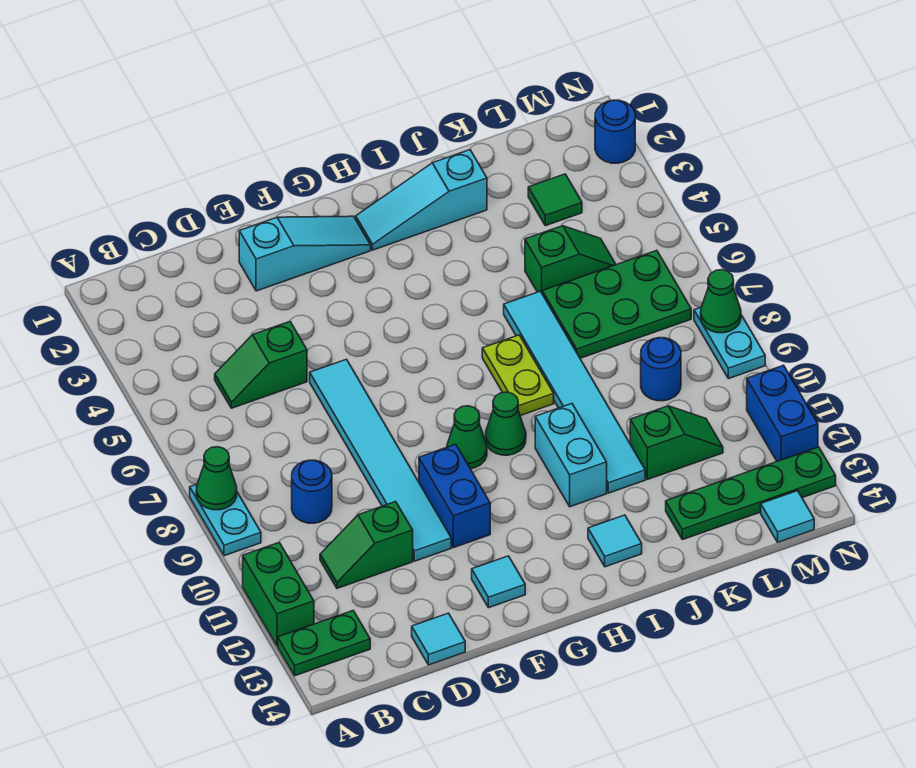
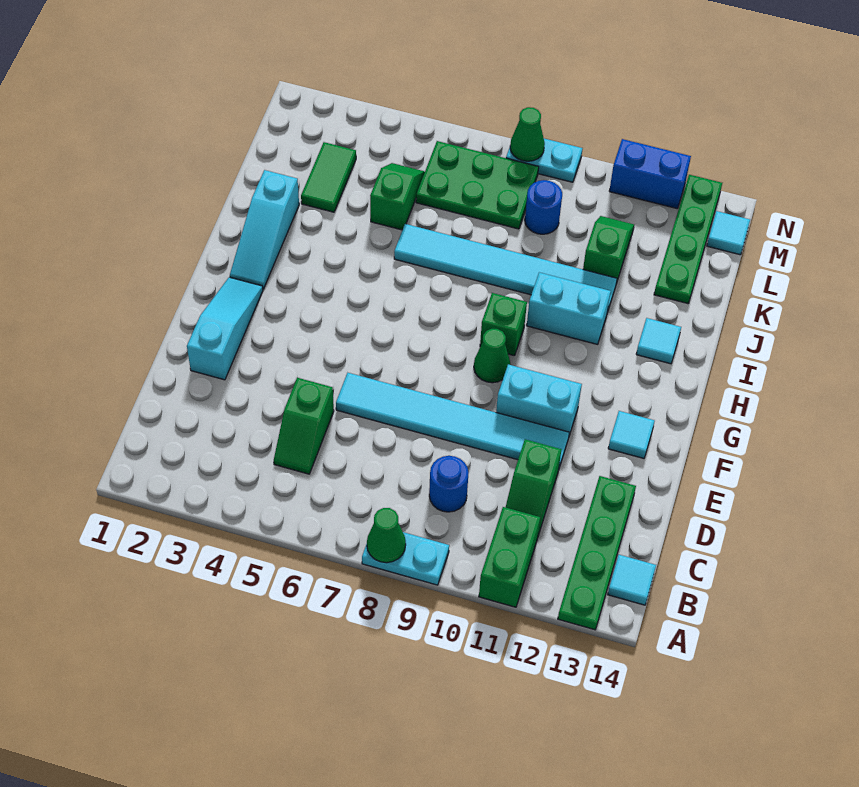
green brick A11:A12 level 1 -> green brick A11:B11 level 1
green plate A13:B13 level 1 -> green plate A13:D13 level 1
cyan tile D14 level 1 -> cyan tile B14 level 1
blue brick F10:F11 level 1 -> cyan brick F10:F11 level 1
green cone H9 level 1 -> green brick H9 level 1
lime plate I7:I8 level 1 -> none
green plate K6:M7 level 1 -> green plate L6:M8 level 1
green tile L3 level 1 -> green tile K3:L3 level 1
blue round brick N2 level 1 -> none

